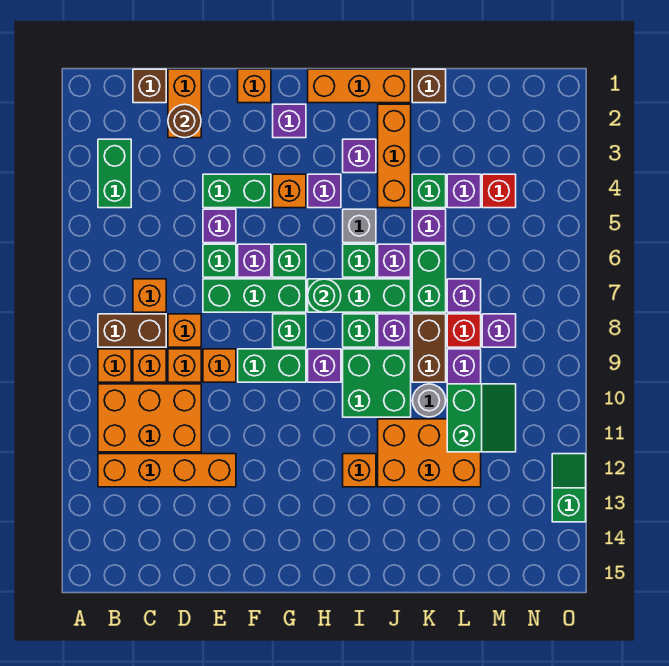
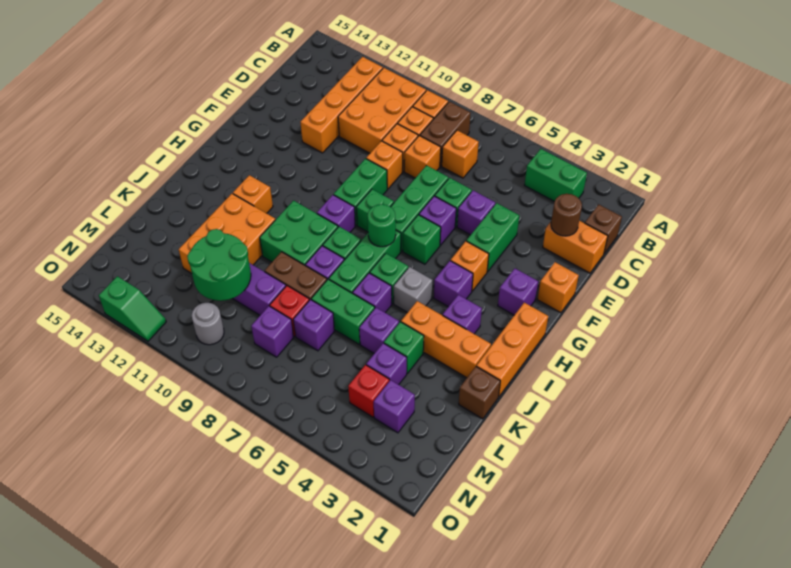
grey round brick K10 level 1 -> grey round brick N10 level 1
green slope L10:M11 level 2 top L -> green round brick L10:M11 level 2
none -> purple brick M3 level 1

